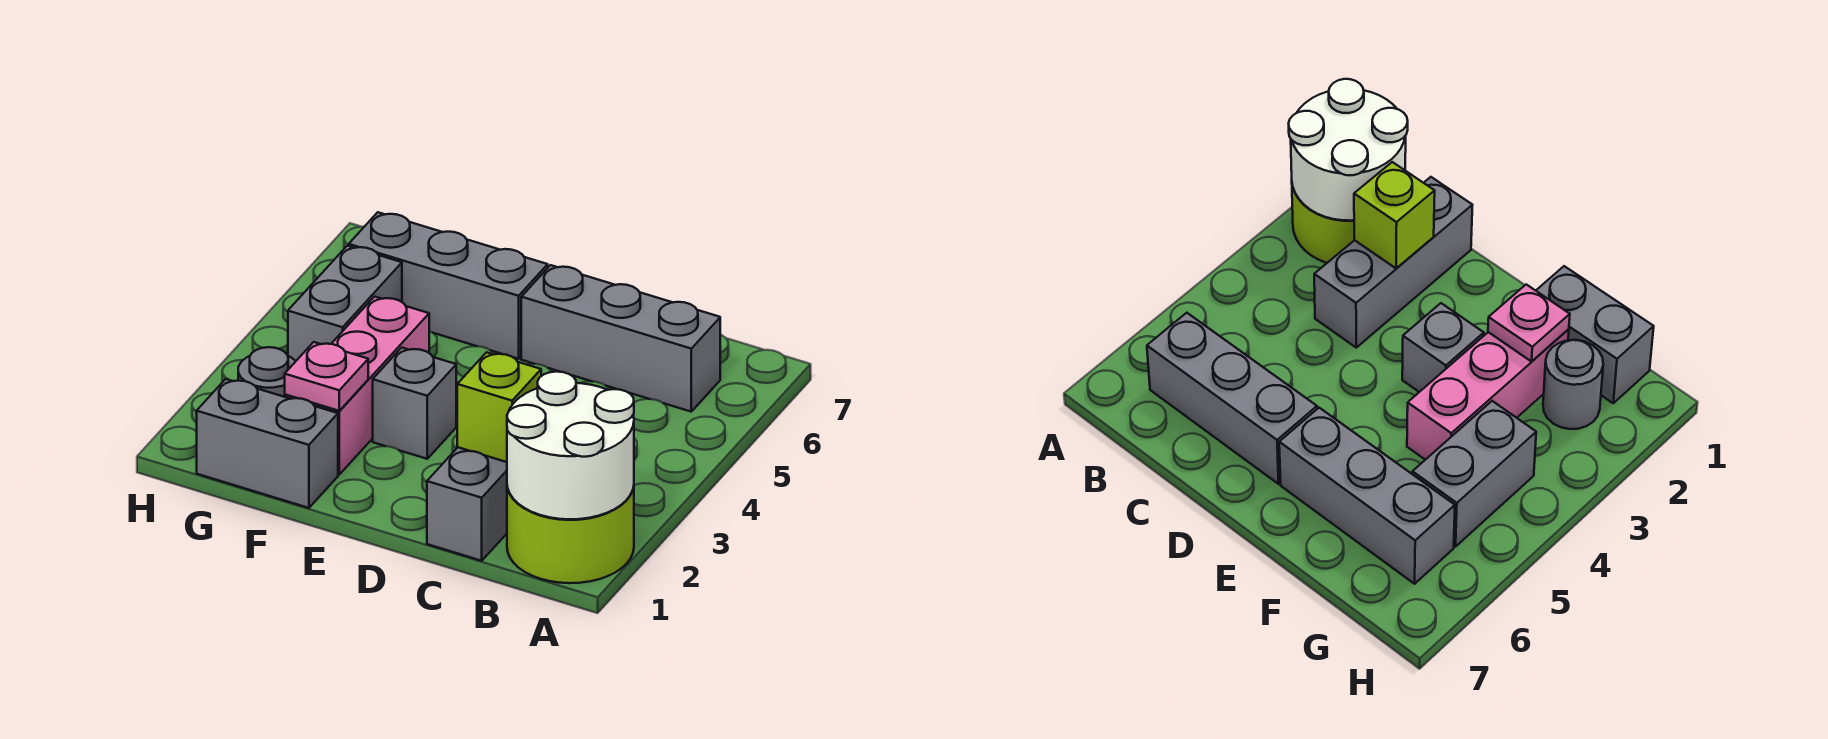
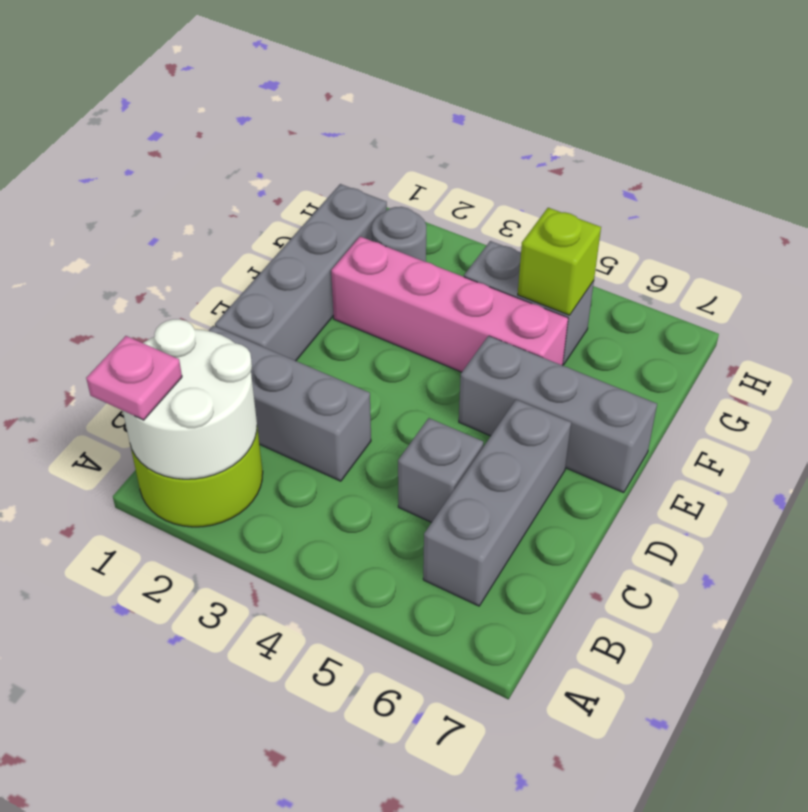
lime brick C2 level 2 -> lime brick G5 level 2
grey brick E3 level 1 -> grey brick C5 level 1
grey brick E6:G6 level 1 -> grey brick E5:E7 level 1
grey brick F1:G1 level 1 -> grey brick D1:G1 level 1
pink brick F2:F4 level 1 -> pink brick F2:F5 level 1
pink plate F2 level 2 -> pink plate A1 level 3

